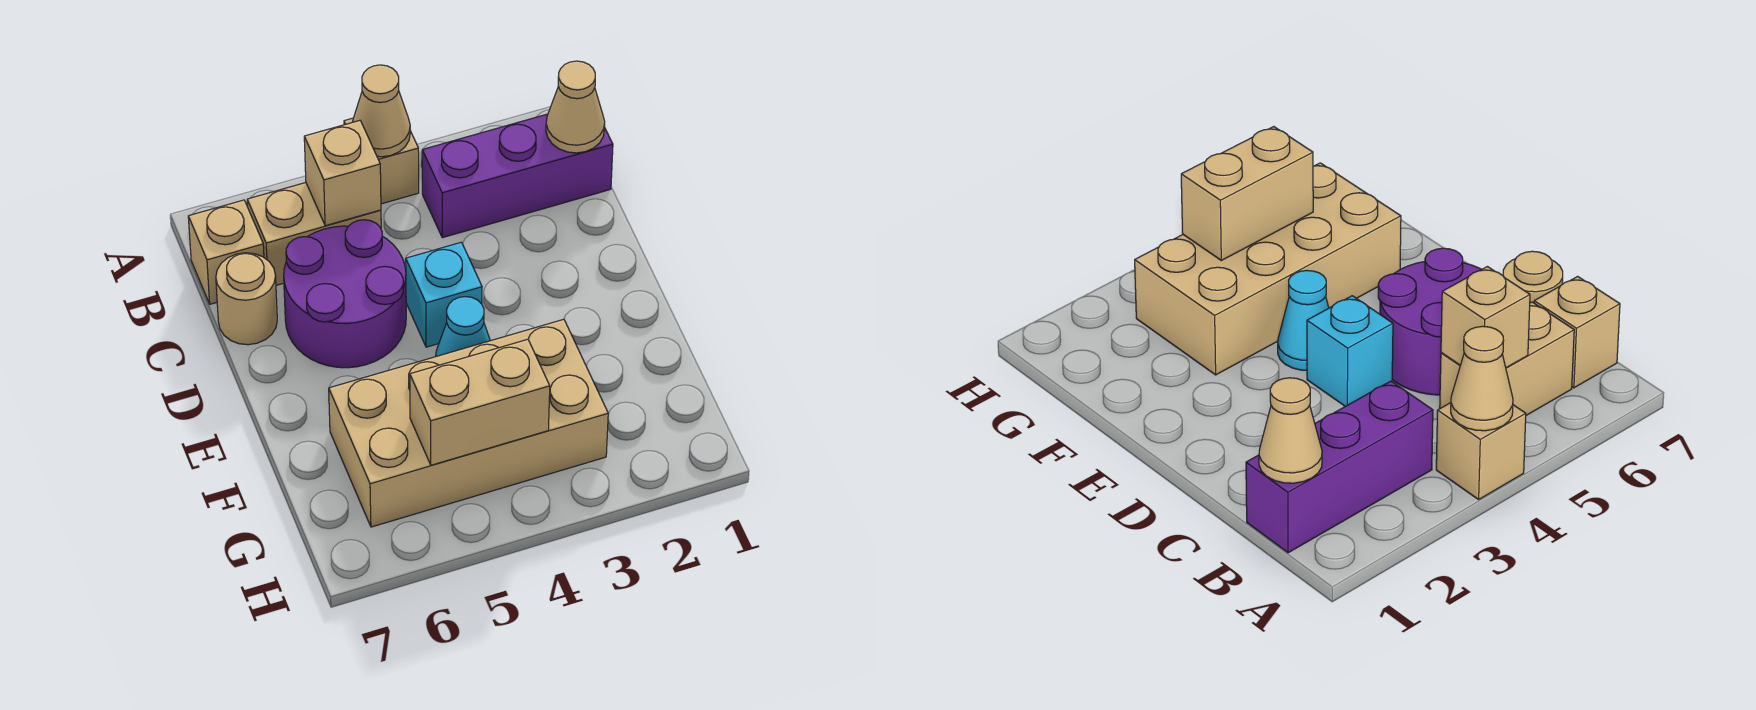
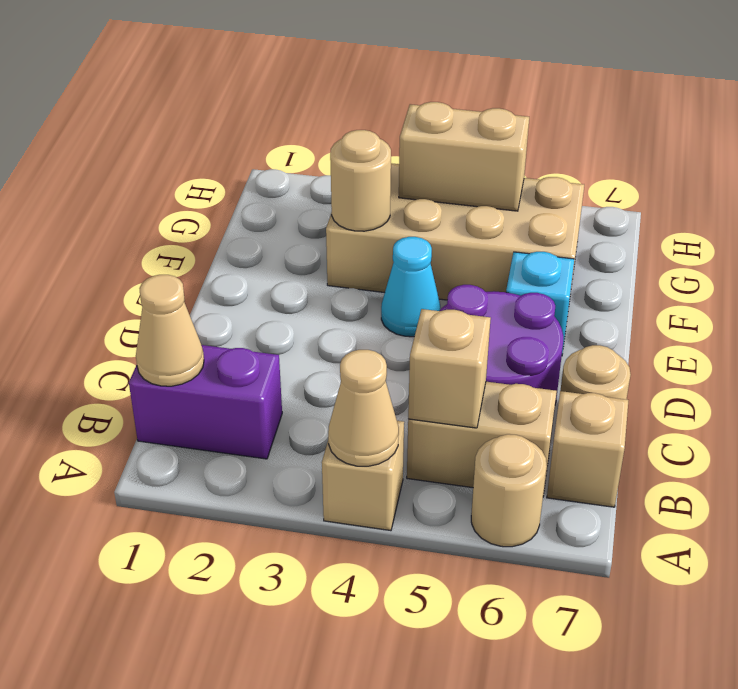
none -> tan round brick A6 level 1
purple brick B1:B3 level 1 -> purple brick B1:B2 level 1
cyan brick D4 level 1 -> cyan brick E6 level 1
none -> tan round brick F3 level 2

